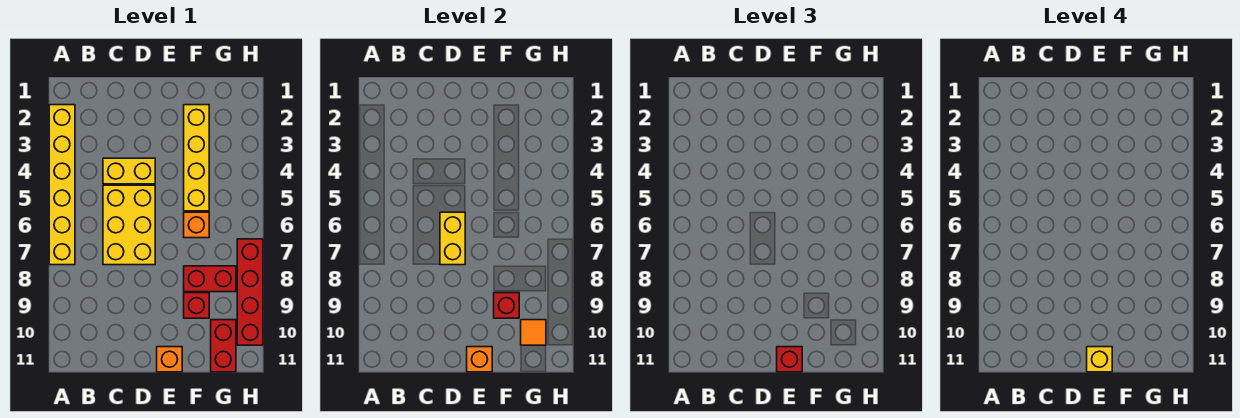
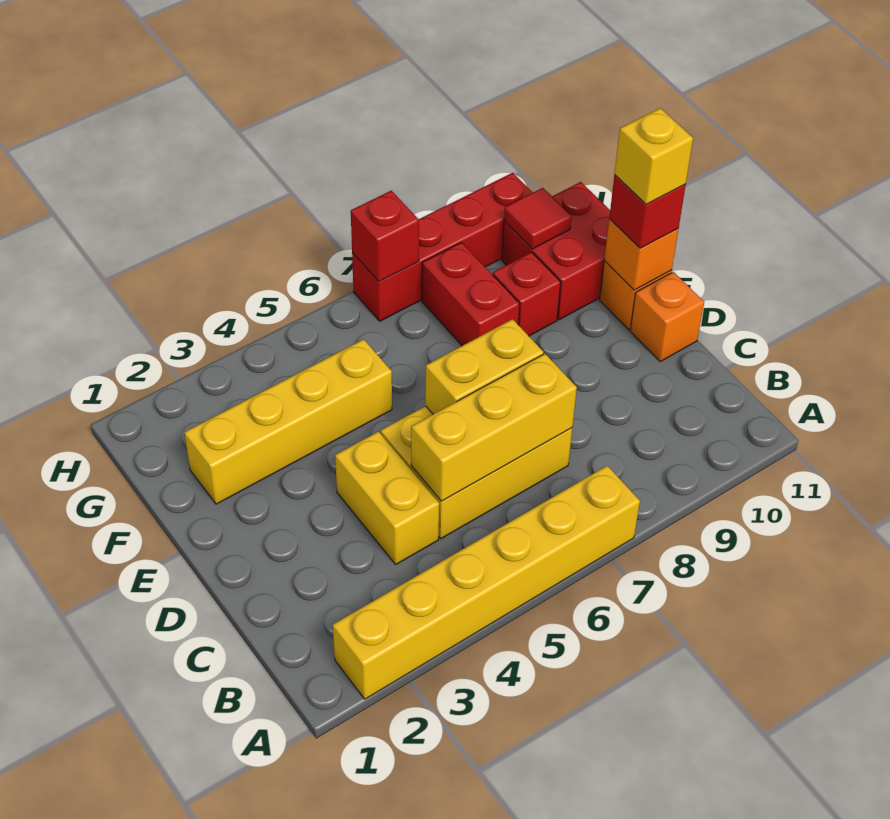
none -> yellow brick C5:C7 level 2
orange brick F6 level 1 -> orange brick D11 level 1
red brick F9 level 2 -> red brick H7 level 2
red brick G10:G11 level 1 -> red brick F10:G11 level 1
orange tile G10 level 2 -> red tile G10 level 2

